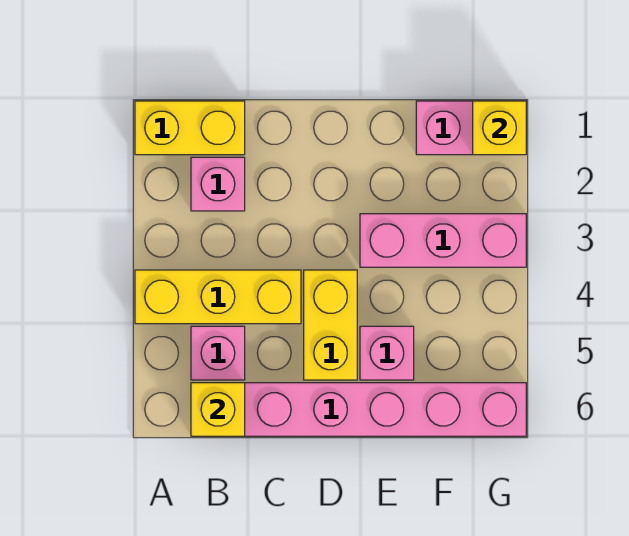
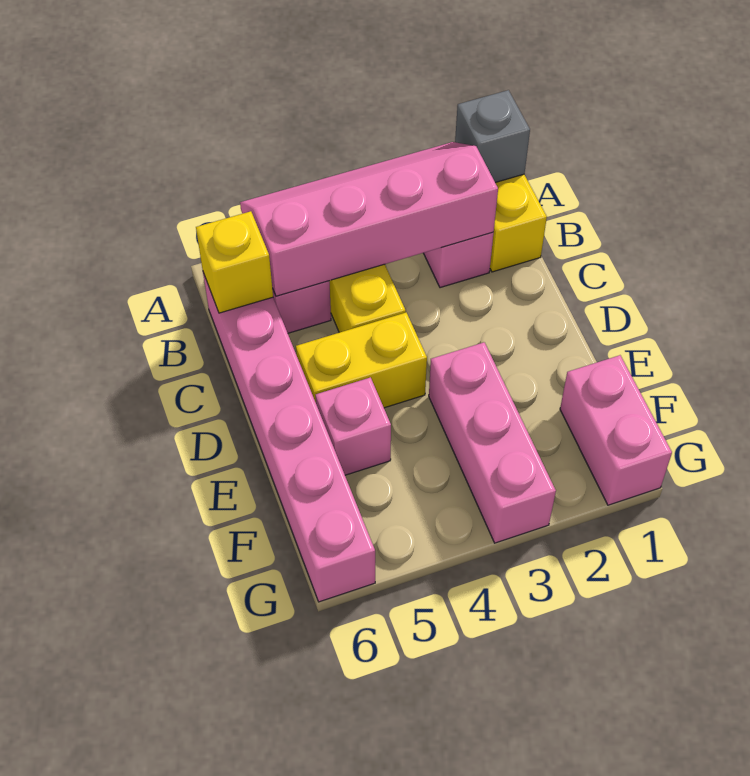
none -> grey brick A1 level 2
none -> pink slope A2:B5 level 2 top B
yellow brick G1 level 2 -> none

